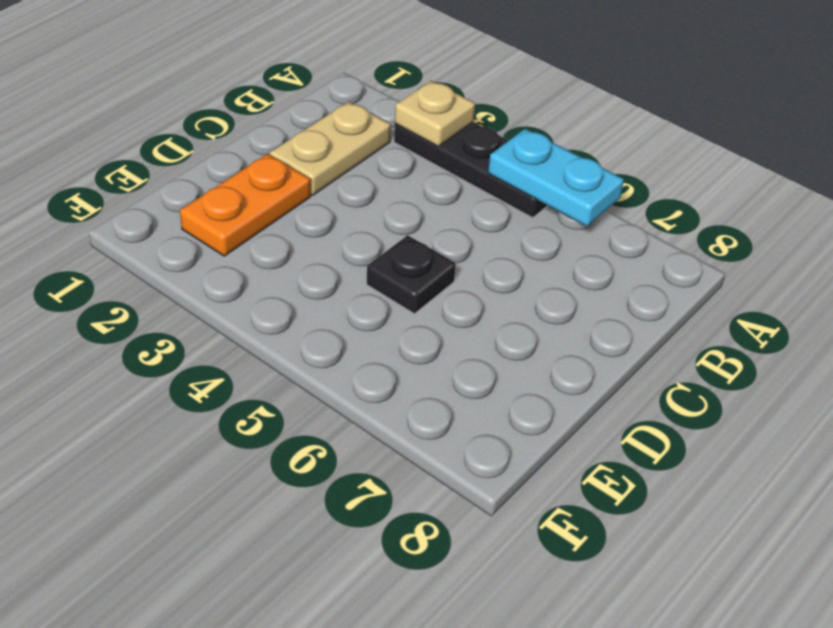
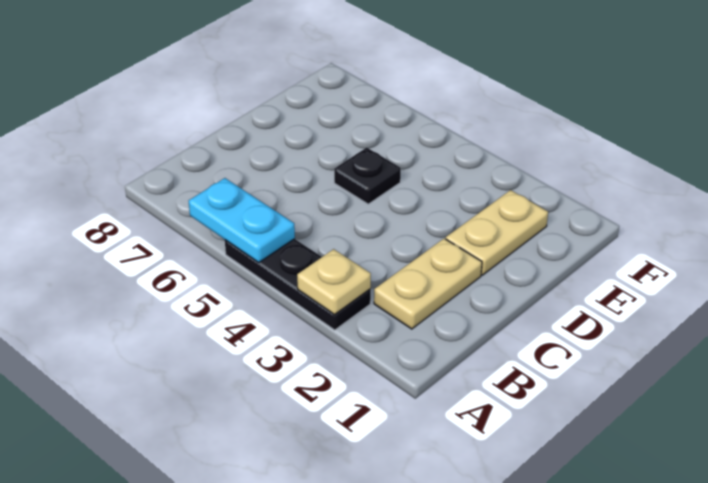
orange plate D2:E2 level 1 -> tan plate D2:E2 level 1

